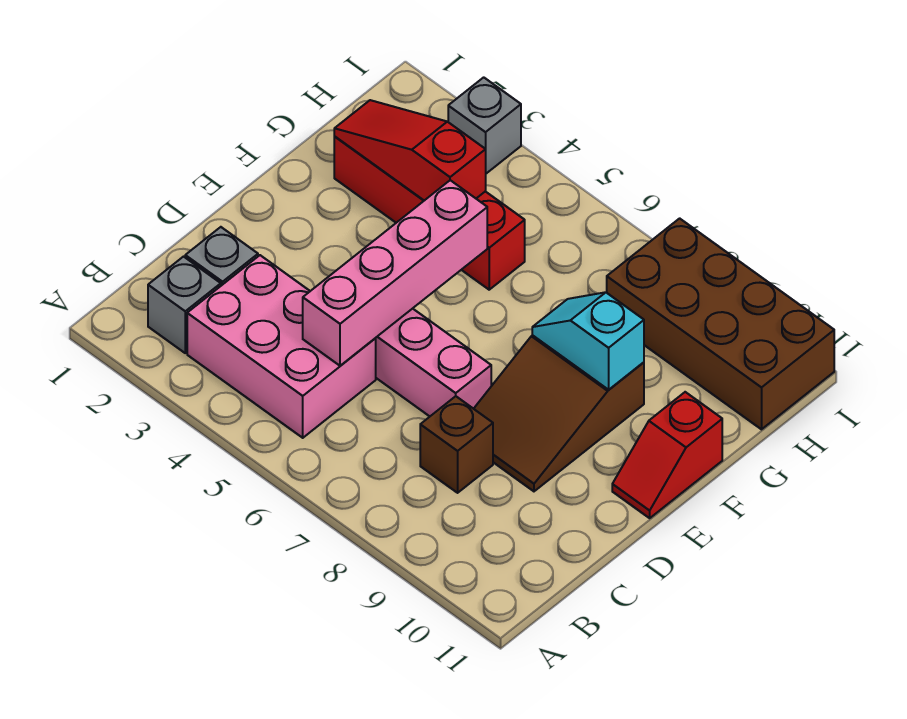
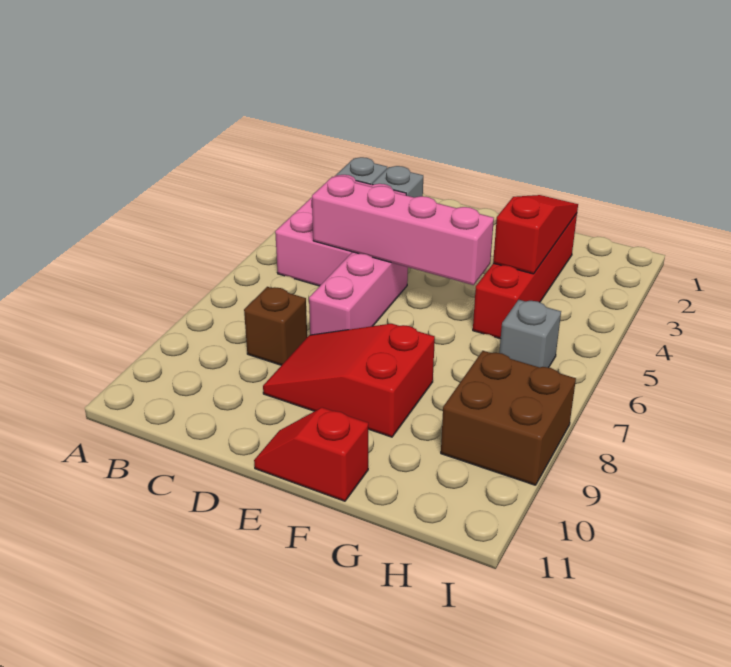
brown slope D8:F9 level 1 top F -> red slope D8:F9 level 1 top F
cyan slope F8:F9 level 2 top 9 -> none
brown brick H8:I11 level 1 -> brown brick H8:I9 level 1
grey brick I3 level 1 -> grey brick H6 level 1

